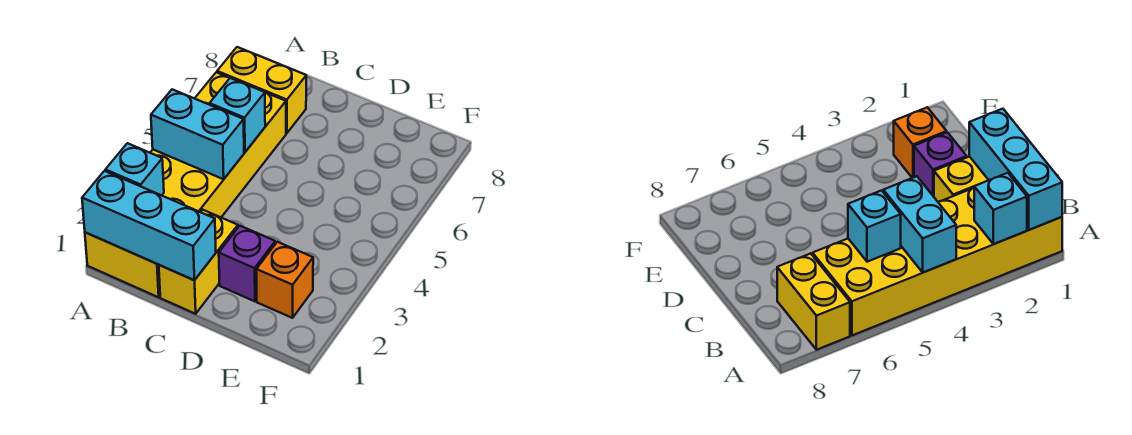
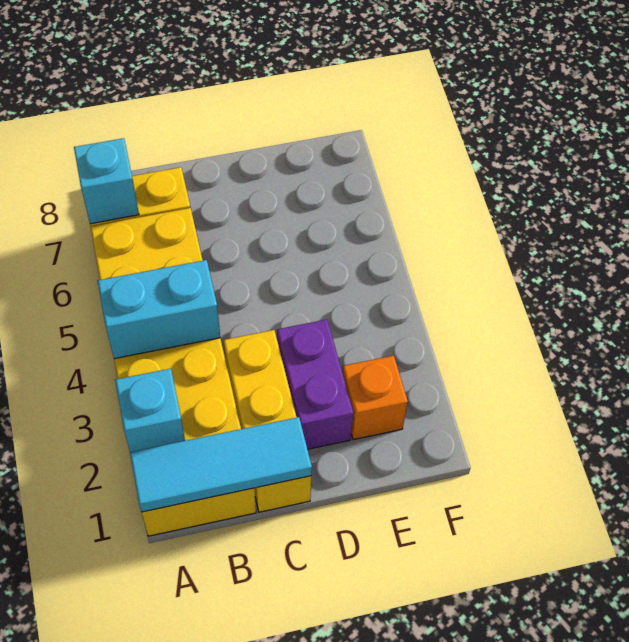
cyan brick A1:C1 level 2 -> cyan tile A1:C1 level 2
cyan brick B5 level 2 -> cyan brick A7 level 2
yellow brick C1:C2 level 1 -> yellow brick C1:C3 level 1
purple brick D2 level 1 -> purple brick D2:D3 level 1

